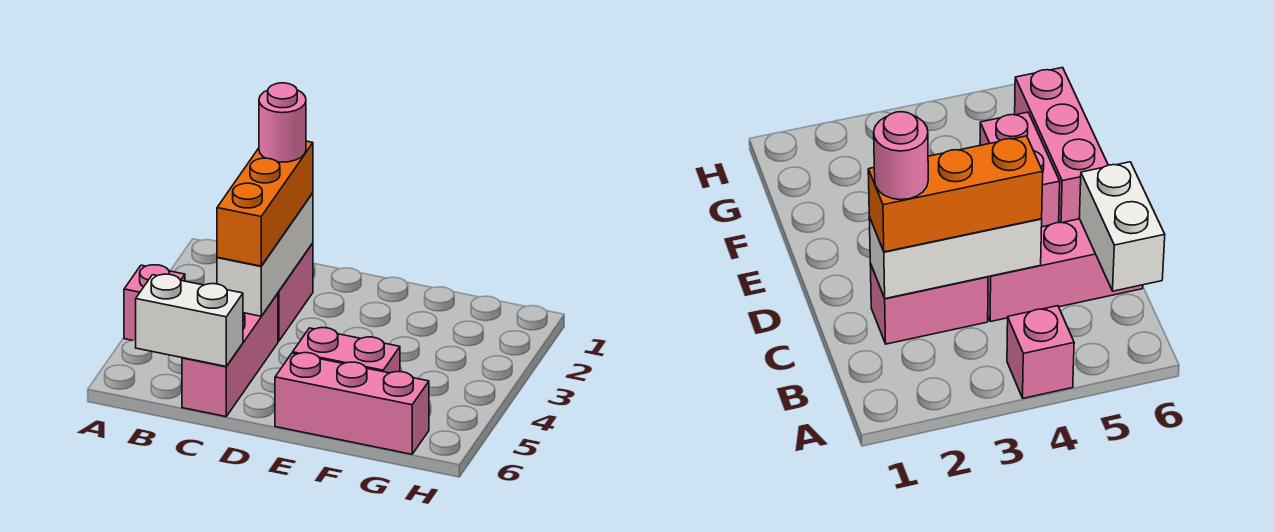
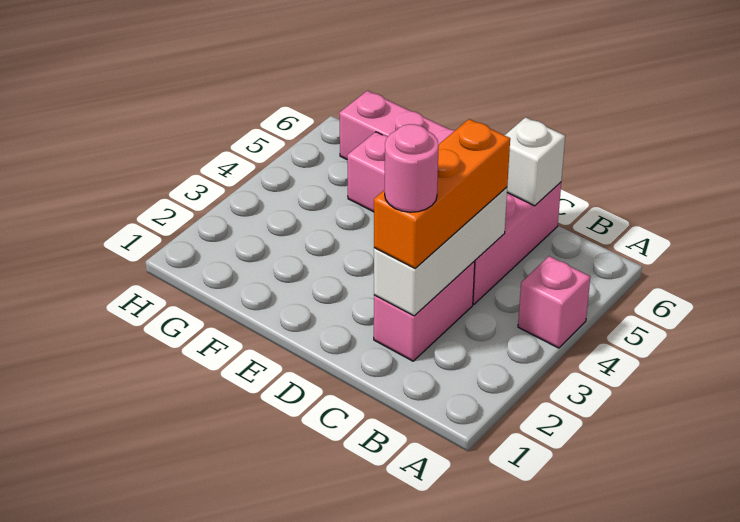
white brick B6:C6 level 2 -> white brick C6 level 2

